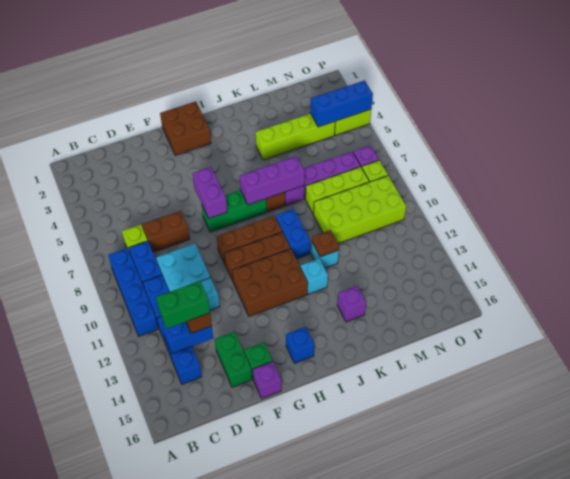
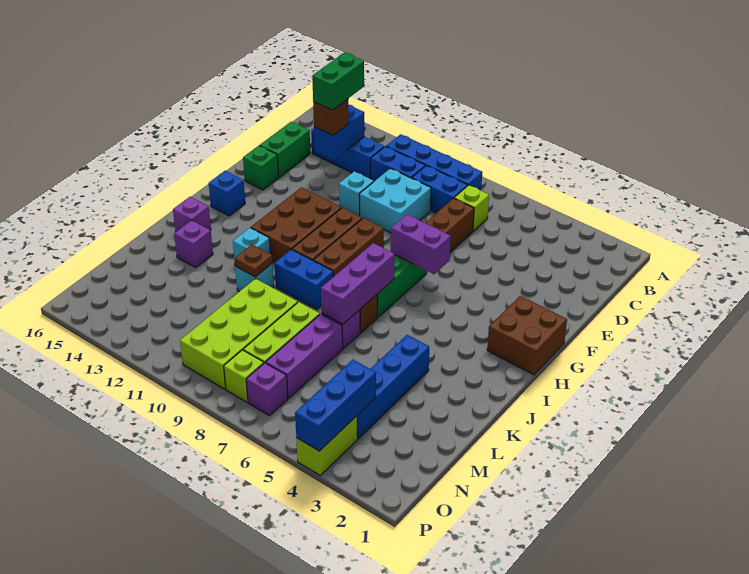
green brick E14:E15 level 1 -> green brick D15:E15 level 1
purple brick F16 level 1 -> purple brick J15 level 1
lime brick K4:N4 level 1 -> blue brick K4:N4 level 1

